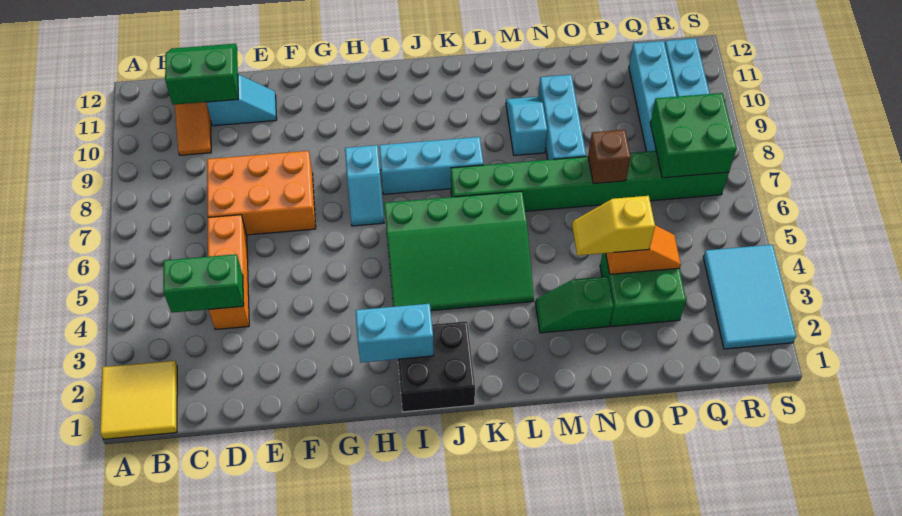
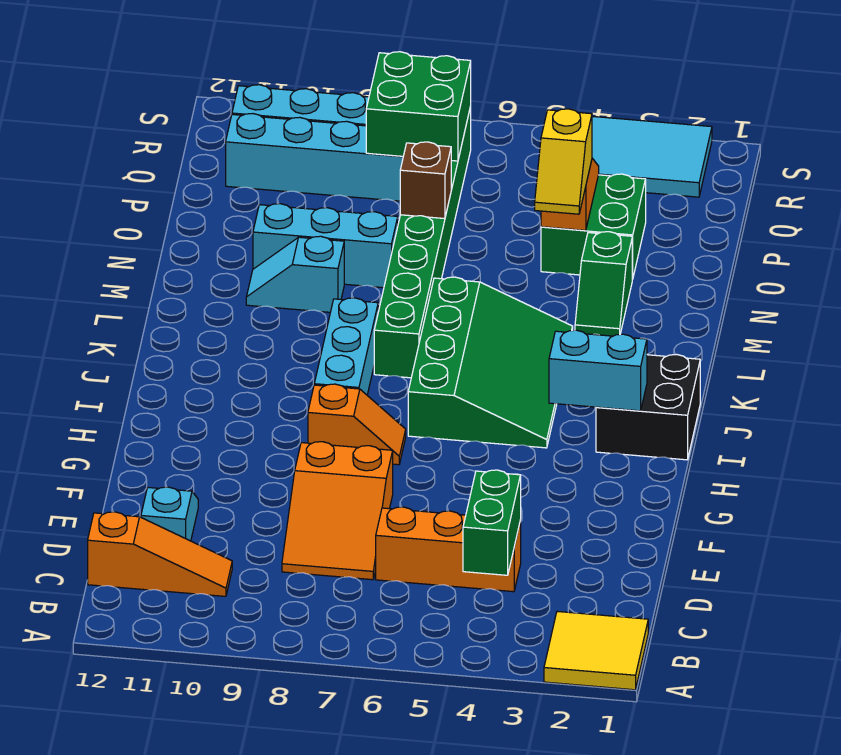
green slope C11:D12 level 2 top 11 -> none
orange brick D7:F8 level 1 -> orange slope D7:F8 level 1 top F
cyan brick H2:I2 level 2 -> cyan brick I2:I3 level 2
cyan slope H7:H8 level 1 top 8 -> orange slope H7:H8 level 1 top 8

